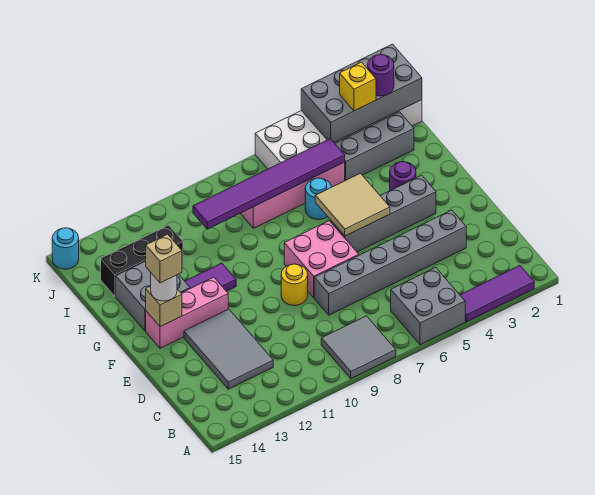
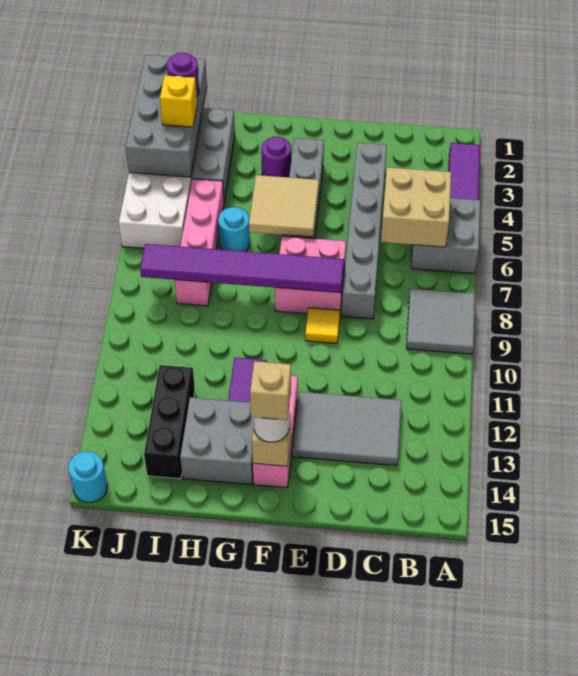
none -> tan brick B5:C6 level 2
yellow round brick E9 level 1 -> yellow tile E9 level 1
purple tile I5:I10 level 2 -> purple tile E8:J8 level 2

